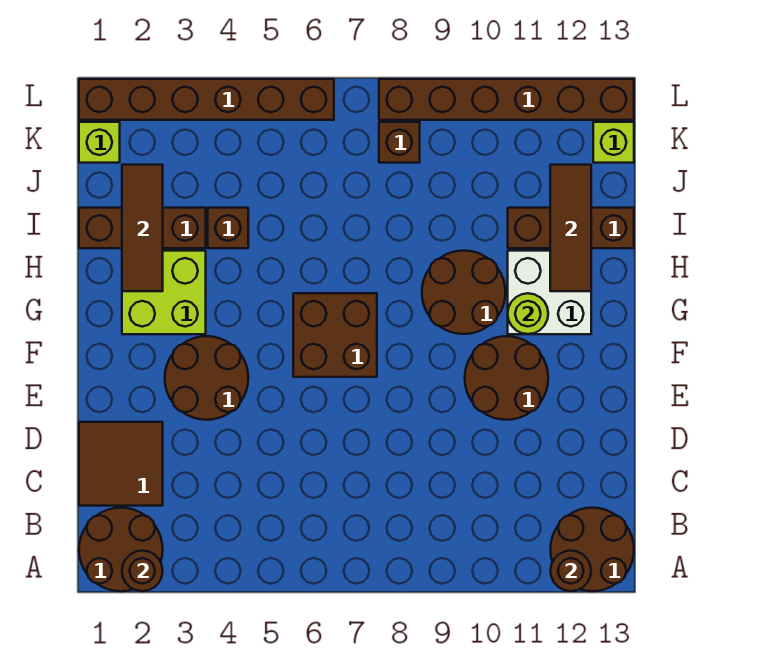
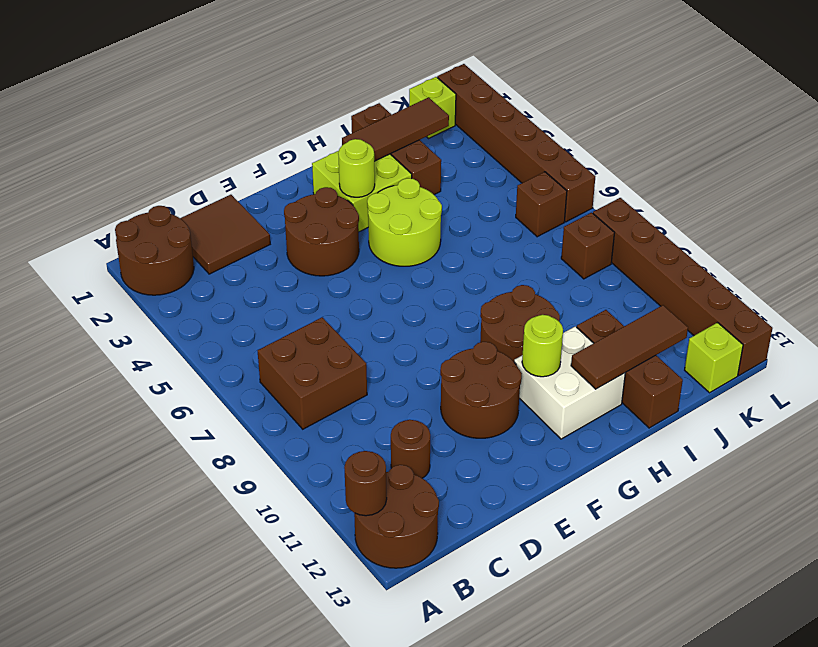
brown round brick A2 level 2 -> brown round brick C11 level 1
brown brick F6:G7 level 1 -> brown brick B7:C8 level 1
none -> lime round brick G3 level 2
none -> lime round brick G4:H5 level 1
brown brick I4 level 1 -> brown brick K6 level 1

